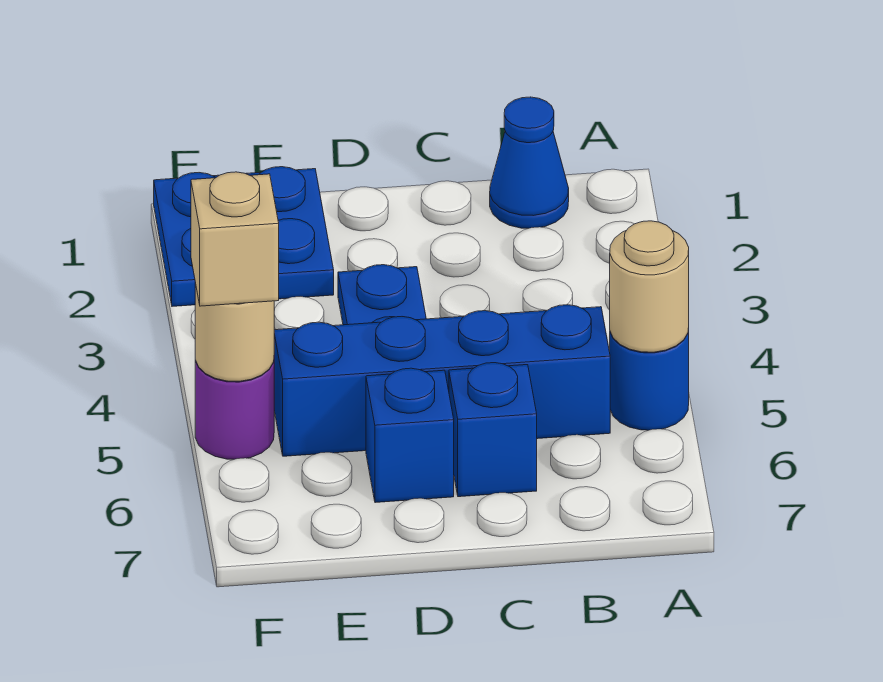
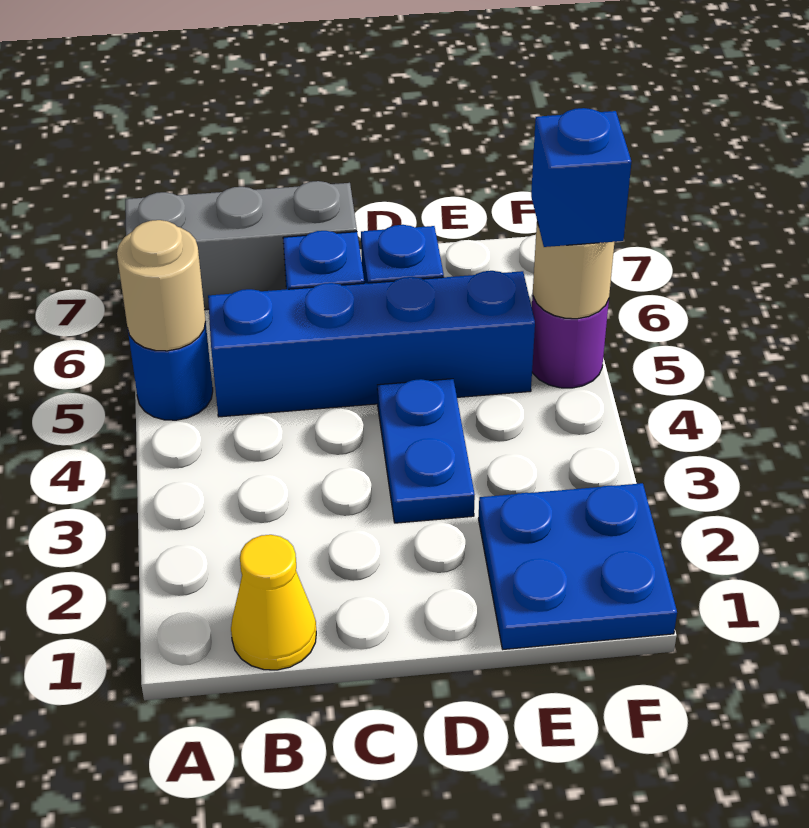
none -> grey brick A7:C7 level 1
blue cone B1 level 1 -> yellow cone B1 level 1
tan brick F5 level 3 -> blue brick F5 level 3

